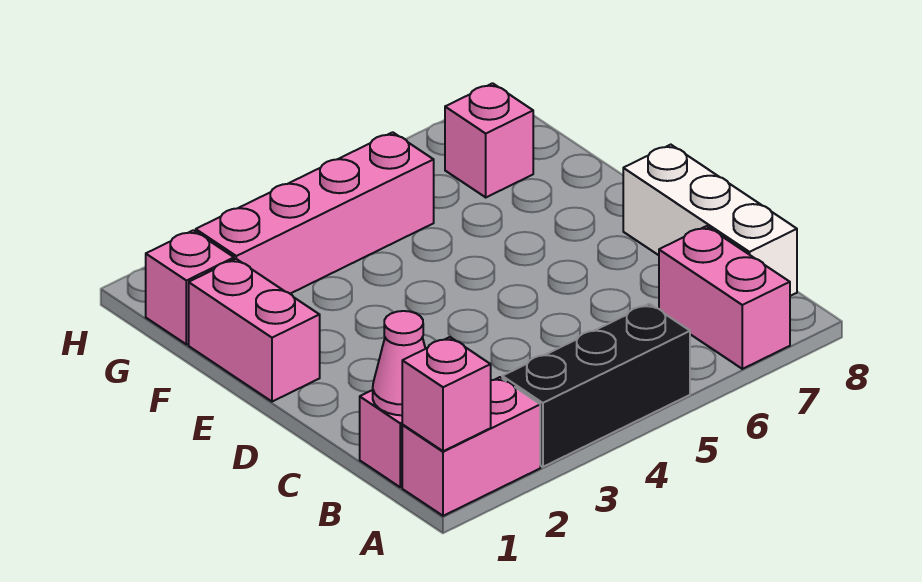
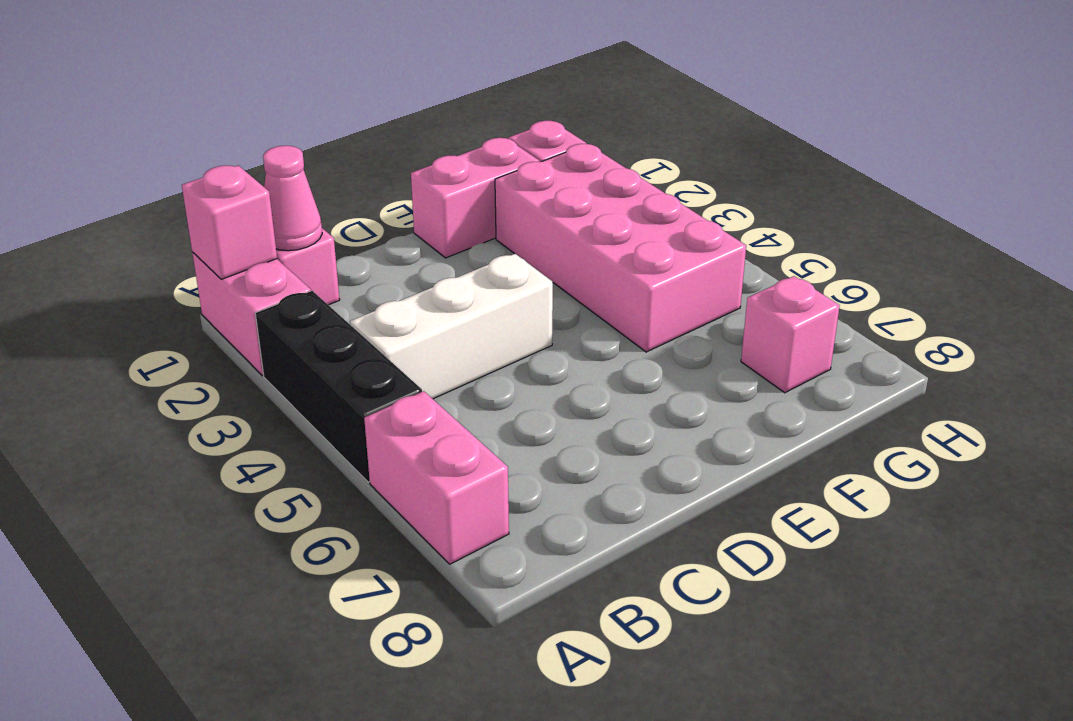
pink brick A7:B7 level 1 -> pink brick A6:A7 level 1
white brick B8:D8 level 1 -> white brick B4:D4 level 1
pink brick G2:G5 level 1 -> pink brick F2:G5 level 1

